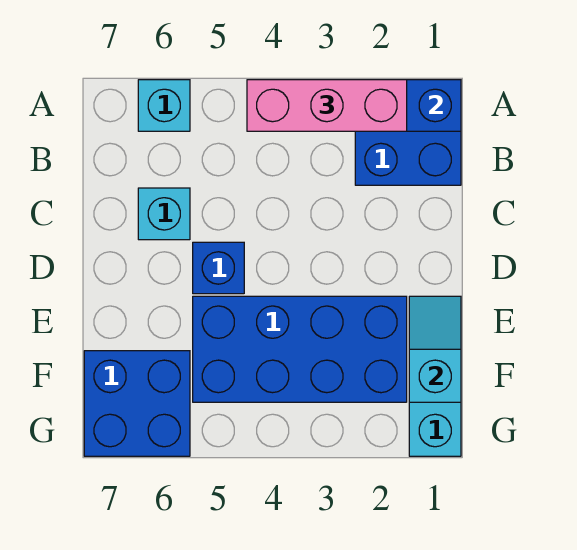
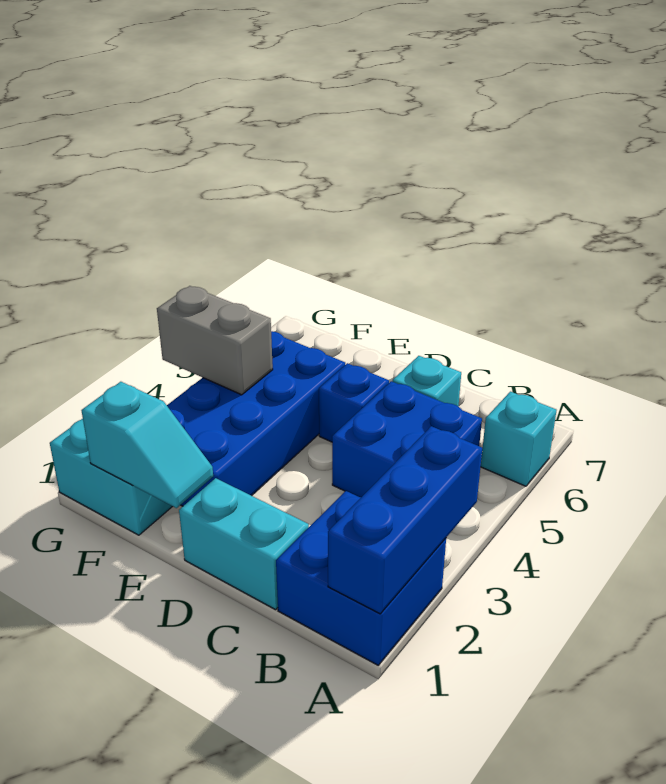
pink brick A2:A4 level 3 -> none
none -> cyan brick C1:D1 level 1
none -> grey brick F4:G4 level 2
blue brick F6:G7 level 1 -> blue brick B4:C5 level 1

